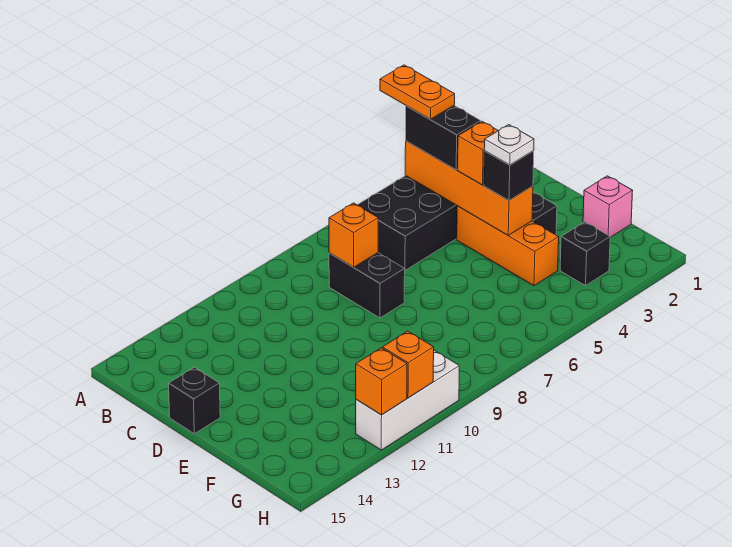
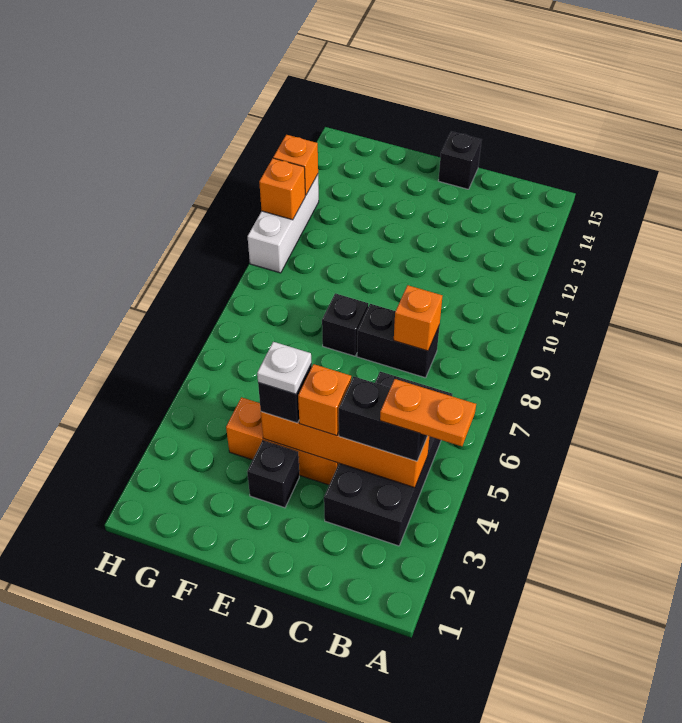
pink brick F1 level 1 -> none
black brick G3 level 1 -> black brick E8 level 1

